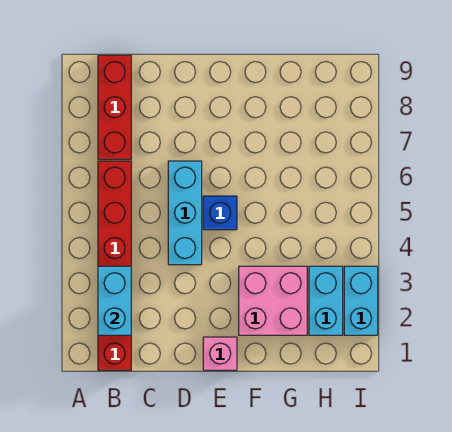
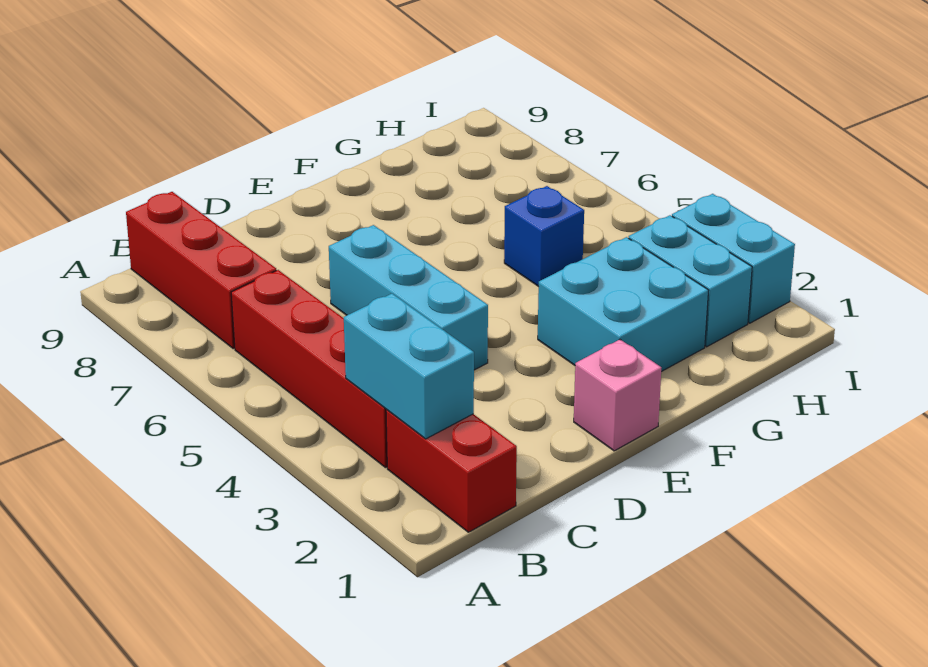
blue brick E5 level 1 -> blue brick G5 level 1
pink brick F2:G3 level 1 -> cyan brick F2:G3 level 1

